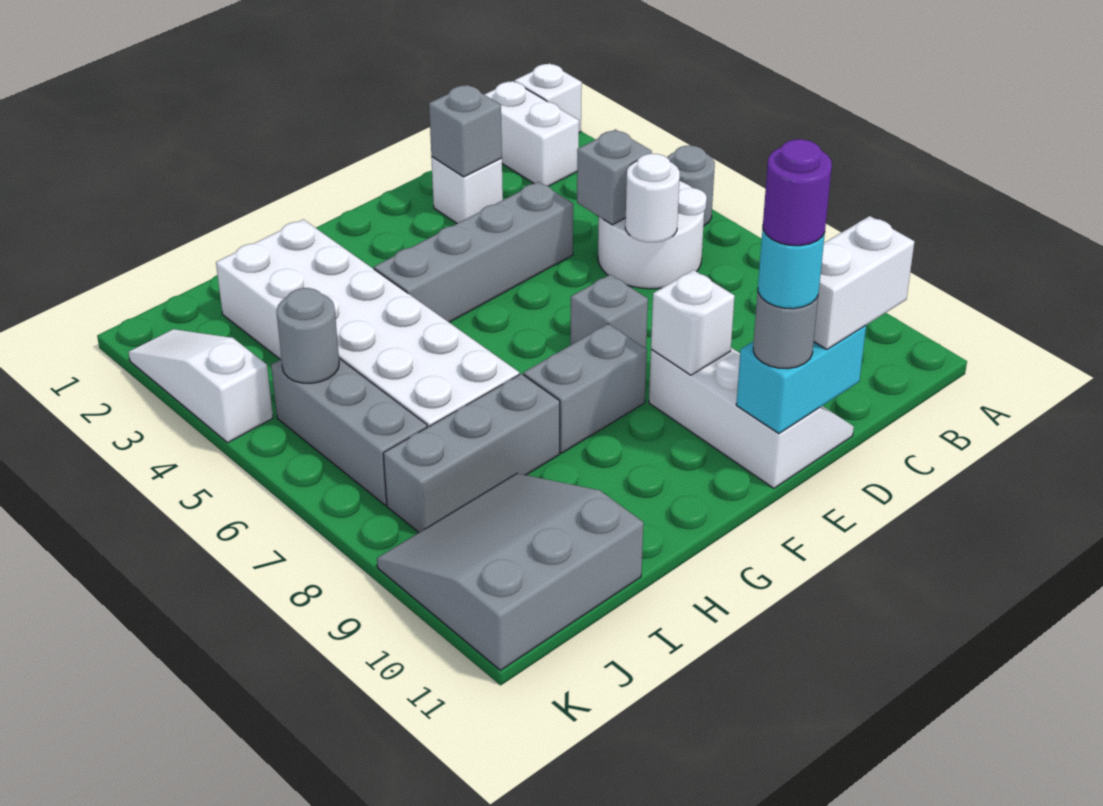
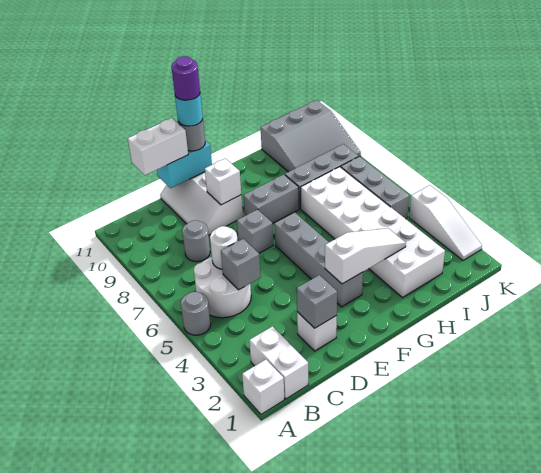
grey brick D4:G4 level 1 -> grey brick F3:F6 level 1
none -> white slope F3:H3 level 2 top F
grey round brick J5 level 2 -> grey round brick C8 level 1

